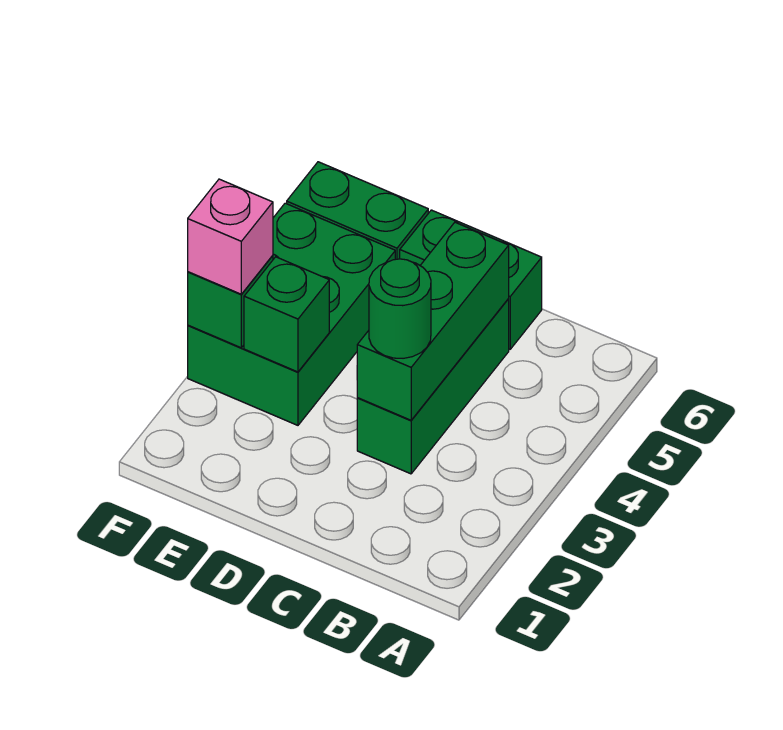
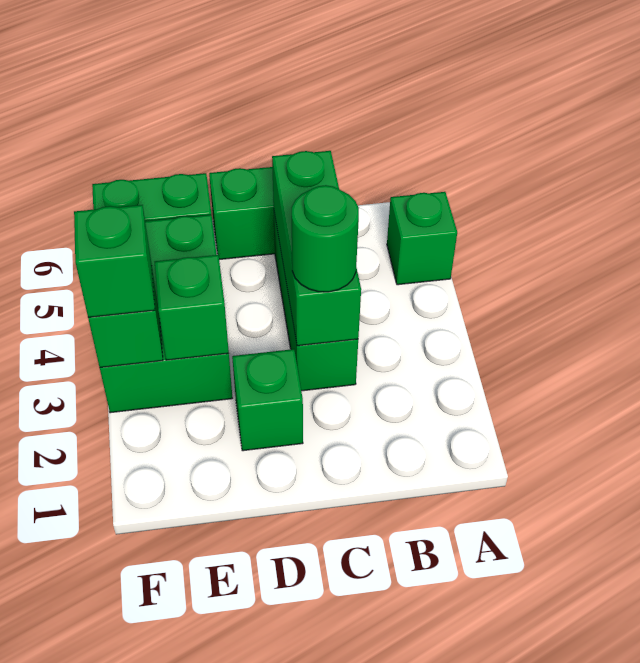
none -> green brick A5 level 1
none -> green brick D2 level 1
pink brick F3 level 3 -> green brick F3 level 3

